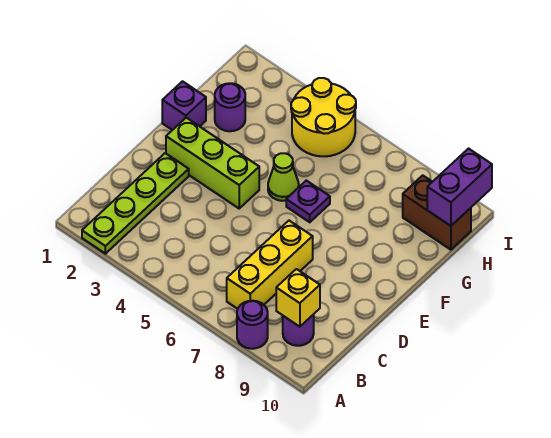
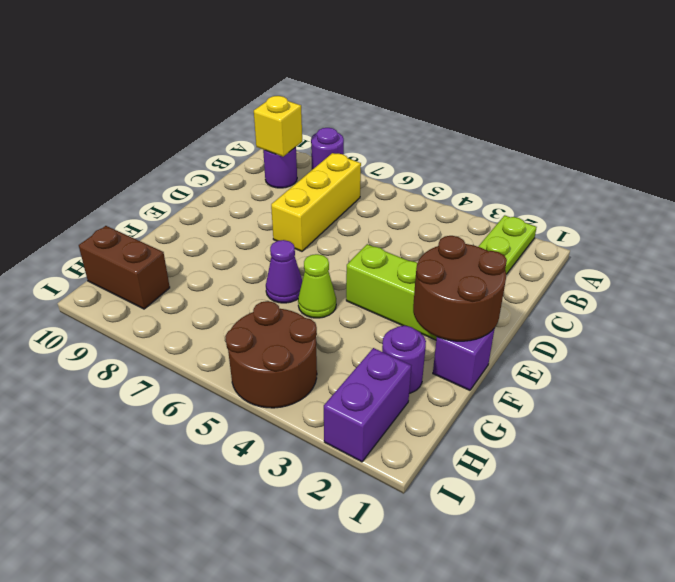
none -> brown round brick E1:F2 level 2
purple plate F6 level 1 -> purple cone F6 level 1
yellow round brick H4:I5 level 1 -> brown round brick H4:I5 level 1
purple brick H10:I10 level 2 -> purple brick H2:I2 level 1

